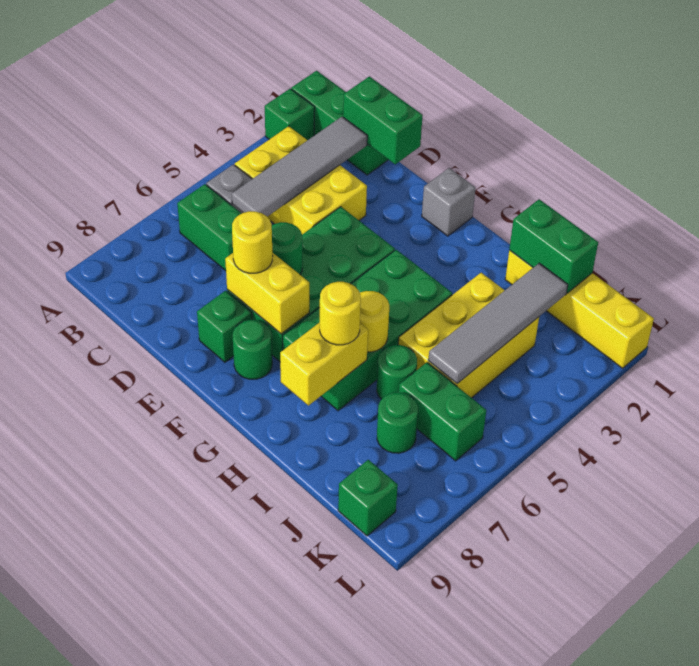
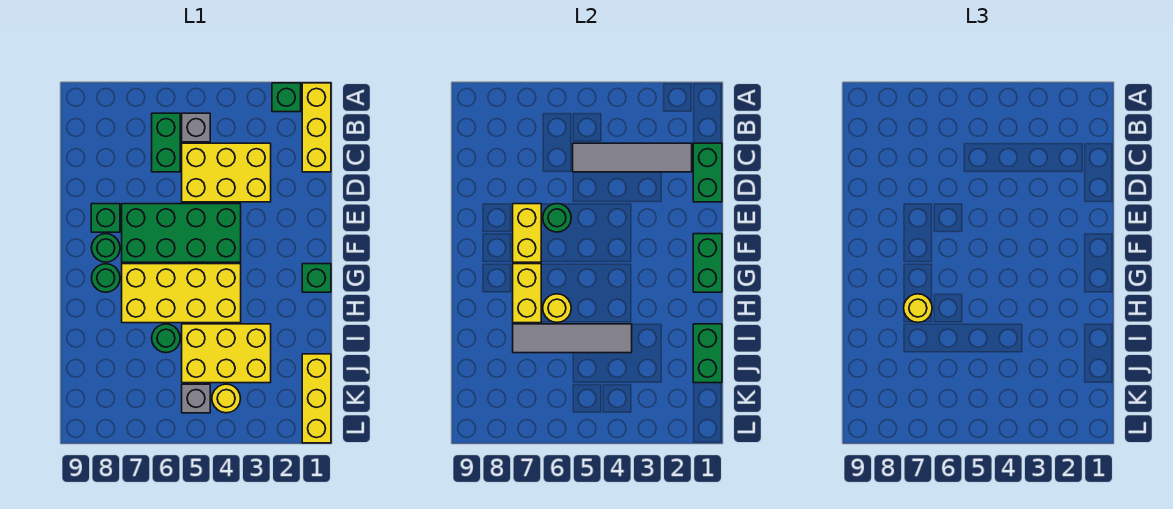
green brick A1:C1 level 1 -> yellow brick A1:C1 level 1
yellow brick B3:D4 level 1 -> yellow brick C3:D5 level 1
yellow round brick E7 level 3 -> yellow round brick K4 level 1
grey brick F1 level 1 -> grey brick K5 level 1
green brick G4:H7 level 1 -> yellow brick G4:H7 level 1
yellow brick H7:H8 level 2 -> yellow brick G7:H7 level 2
yellow brick I1:L1 level 1 -> yellow brick J1:L1 level 1
grey tile J2:J5 level 2 -> grey tile I4:I7 level 2
green brick J6:K6 level 1 -> green brick F1:G1 level 2
green round brick J7 level 1 -> green round brick G8 level 1
green brick K9 level 1 -> green brick G1 level 1

